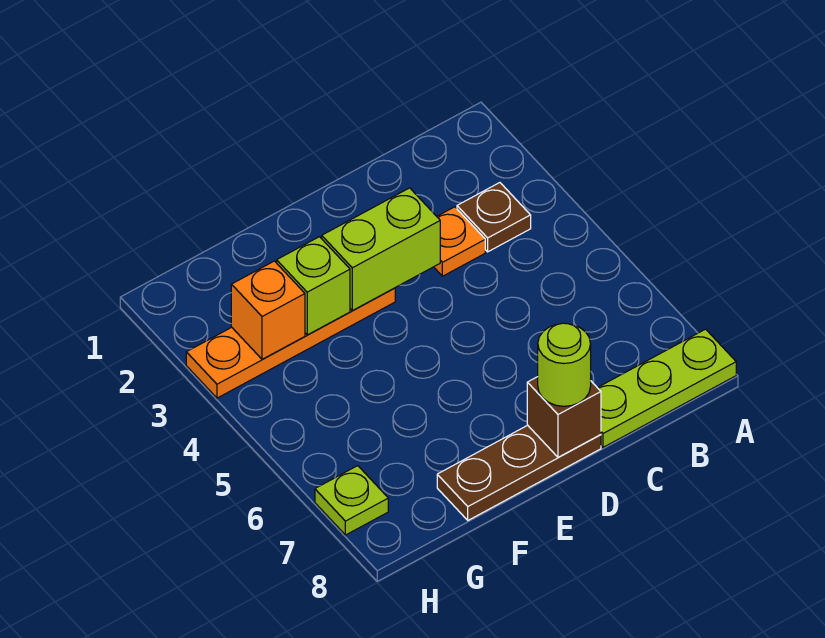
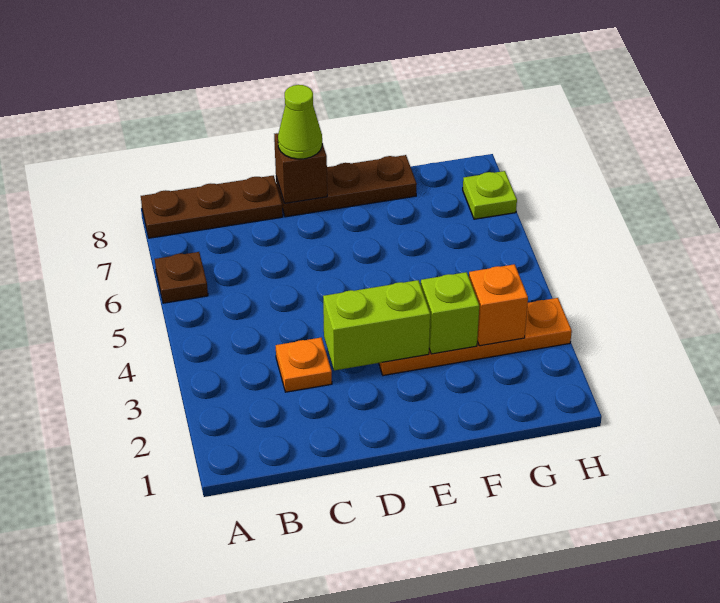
lime plate A8:C8 level 1 -> brown plate A8:C8 level 1
brown plate B3 level 1 -> brown plate A6 level 1
lime round brick D8 level 3 -> lime cone D8 level 3

